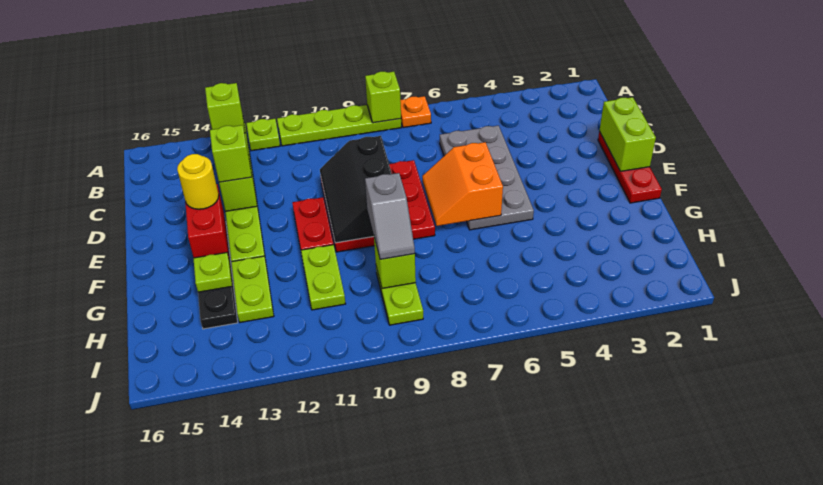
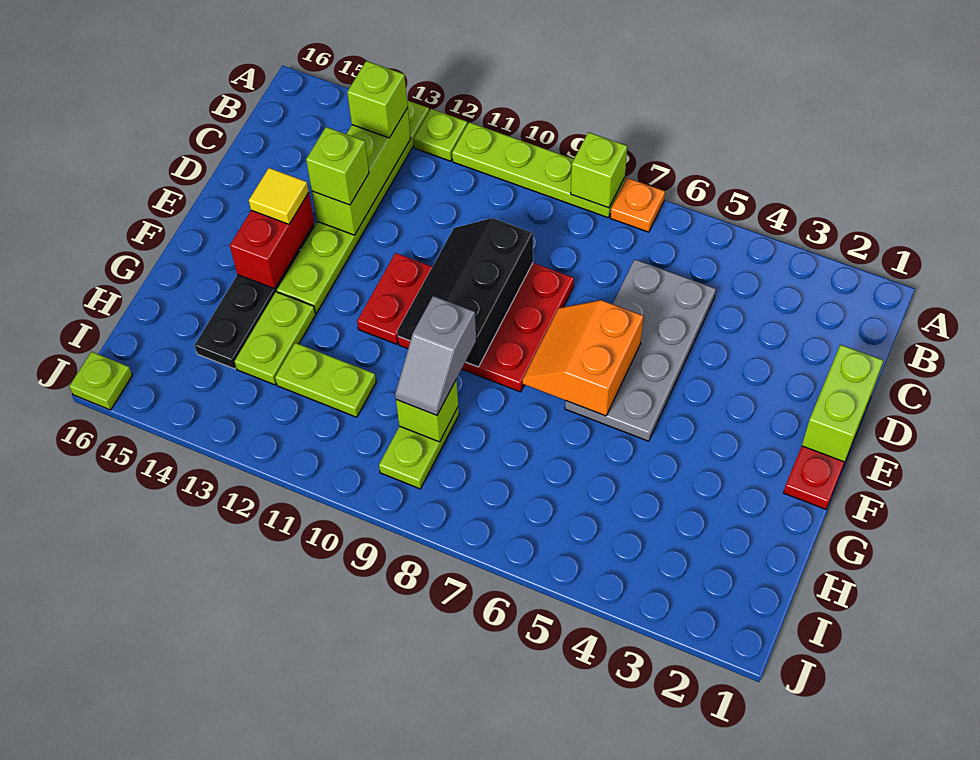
yellow round brick E14 level 3 -> yellow tile E14 level 3
lime plate G11:H11 level 1 -> lime plate H11:H12 level 1
lime plate G14 level 2 -> lime plate J16 level 1

